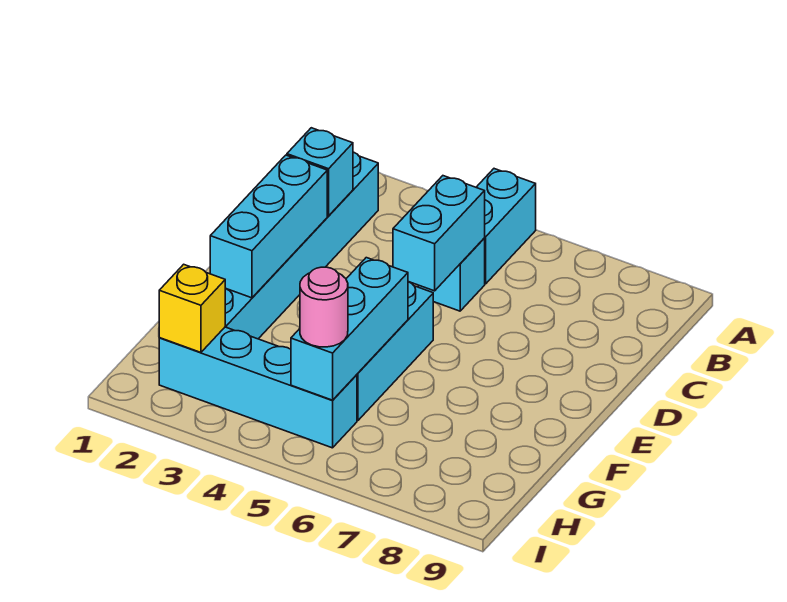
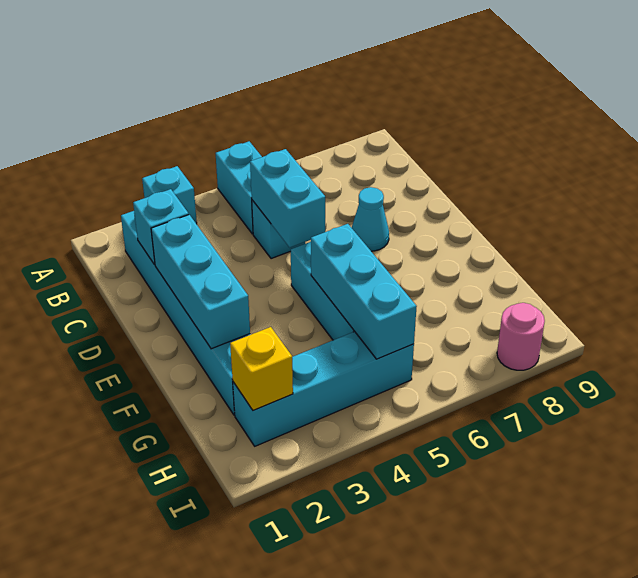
none -> cyan brick A3 level 1
none -> cyan cone D7 level 1
pink round brick H5 level 3 -> pink round brick I8 level 1

